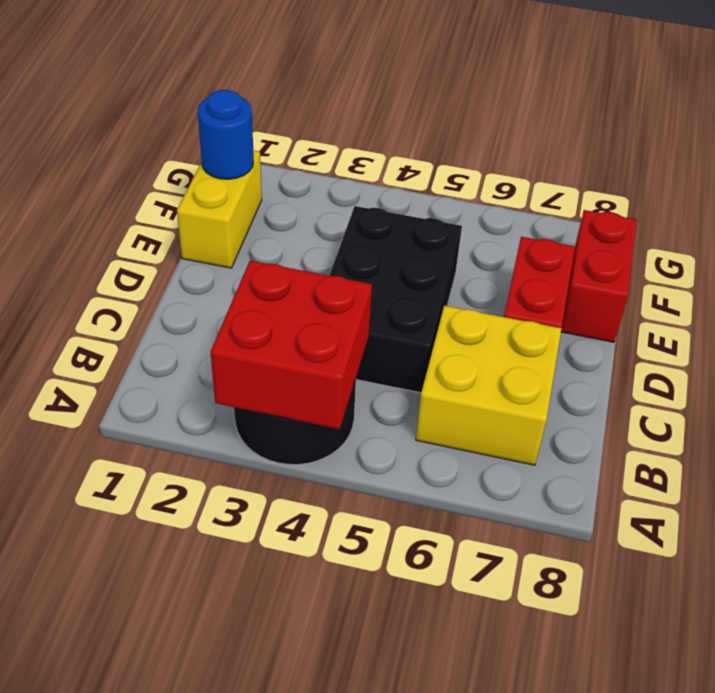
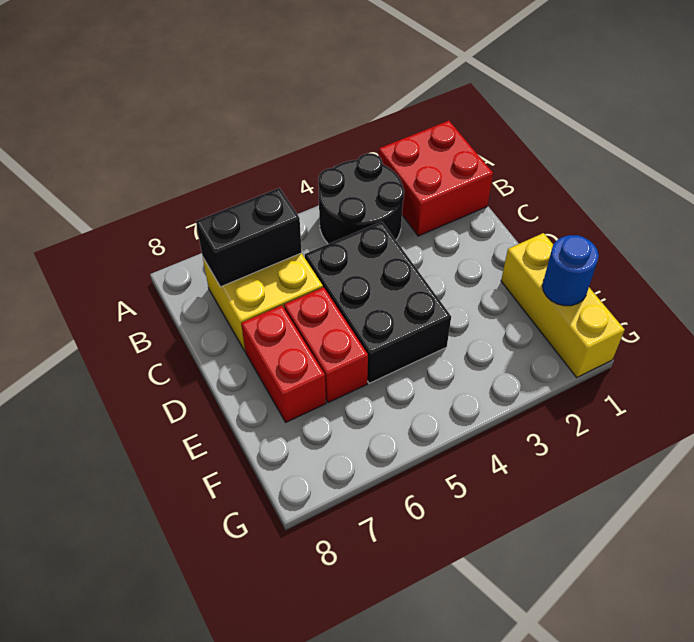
red brick A3:B4 level 2 -> red brick A1:B2 level 1
none -> black brick B6:B7 level 2
yellow brick E1:F1 level 1 -> yellow brick E1:G1 level 1
red brick E8:F8 level 1 -> red brick D6:E6 level 1

